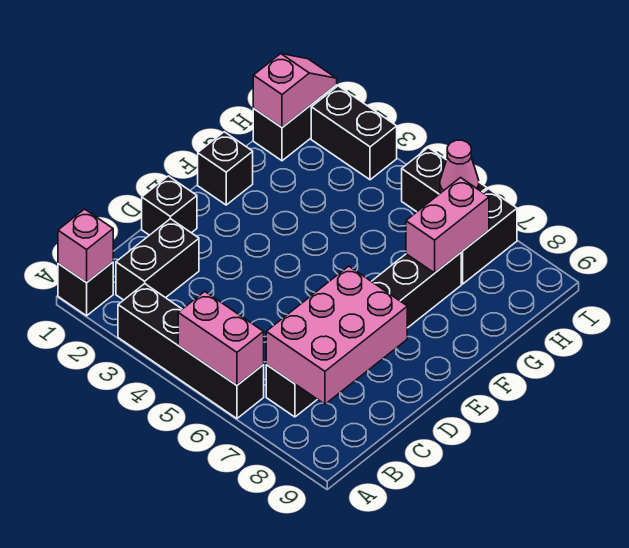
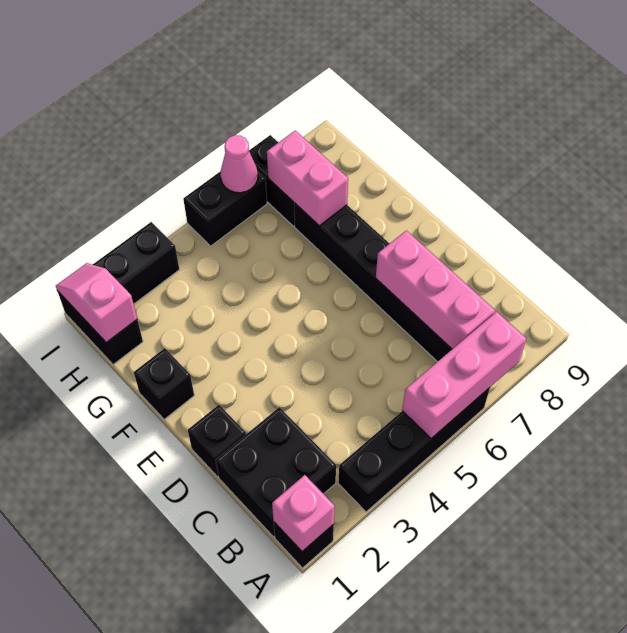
pink brick A5:A6 level 2 -> pink brick A5:A7 level 2
black brick B2:C2 level 1 -> black brick B1:C2 level 1
pink brick B7:D8 level 2 -> pink brick B7:D7 level 2

